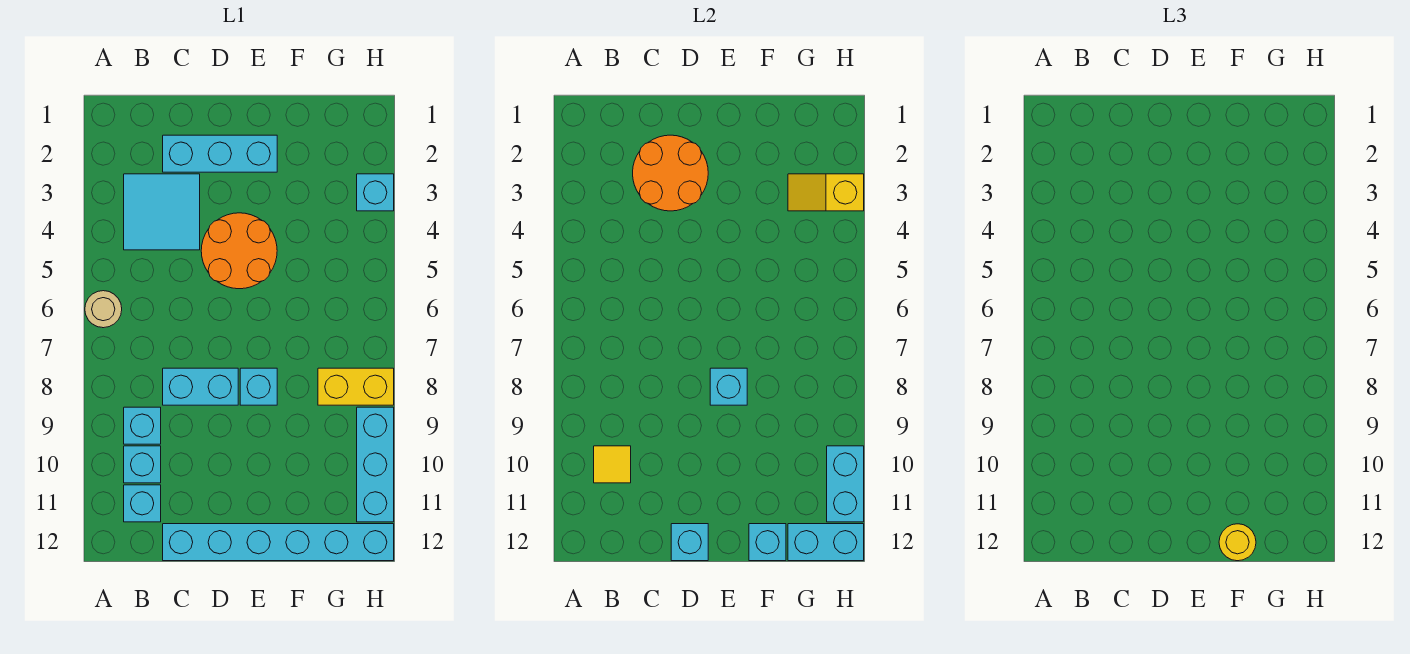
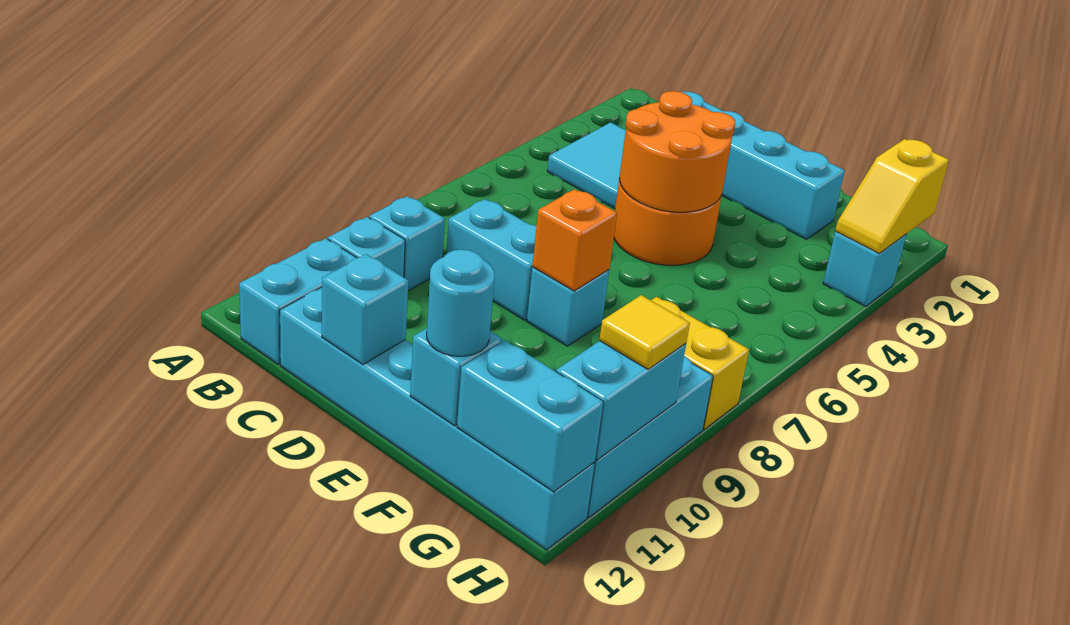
tan round brick A6 level 1 -> none
yellow tile B10 level 2 -> yellow tile H10 level 3
cyan brick B11 level 1 -> cyan brick B11:B12 level 1
cyan brick C2:E2 level 1 -> cyan brick C2:F2 level 1
orange round brick C2:D3 level 2 -> orange round brick D4:E5 level 2
cyan brick E8 level 2 -> orange brick E8 level 2
yellow round brick F12 level 3 -> cyan round brick F12 level 3
yellow slope G3:H3 level 2 top H -> yellow slope H2:H3 level 2 top 2

